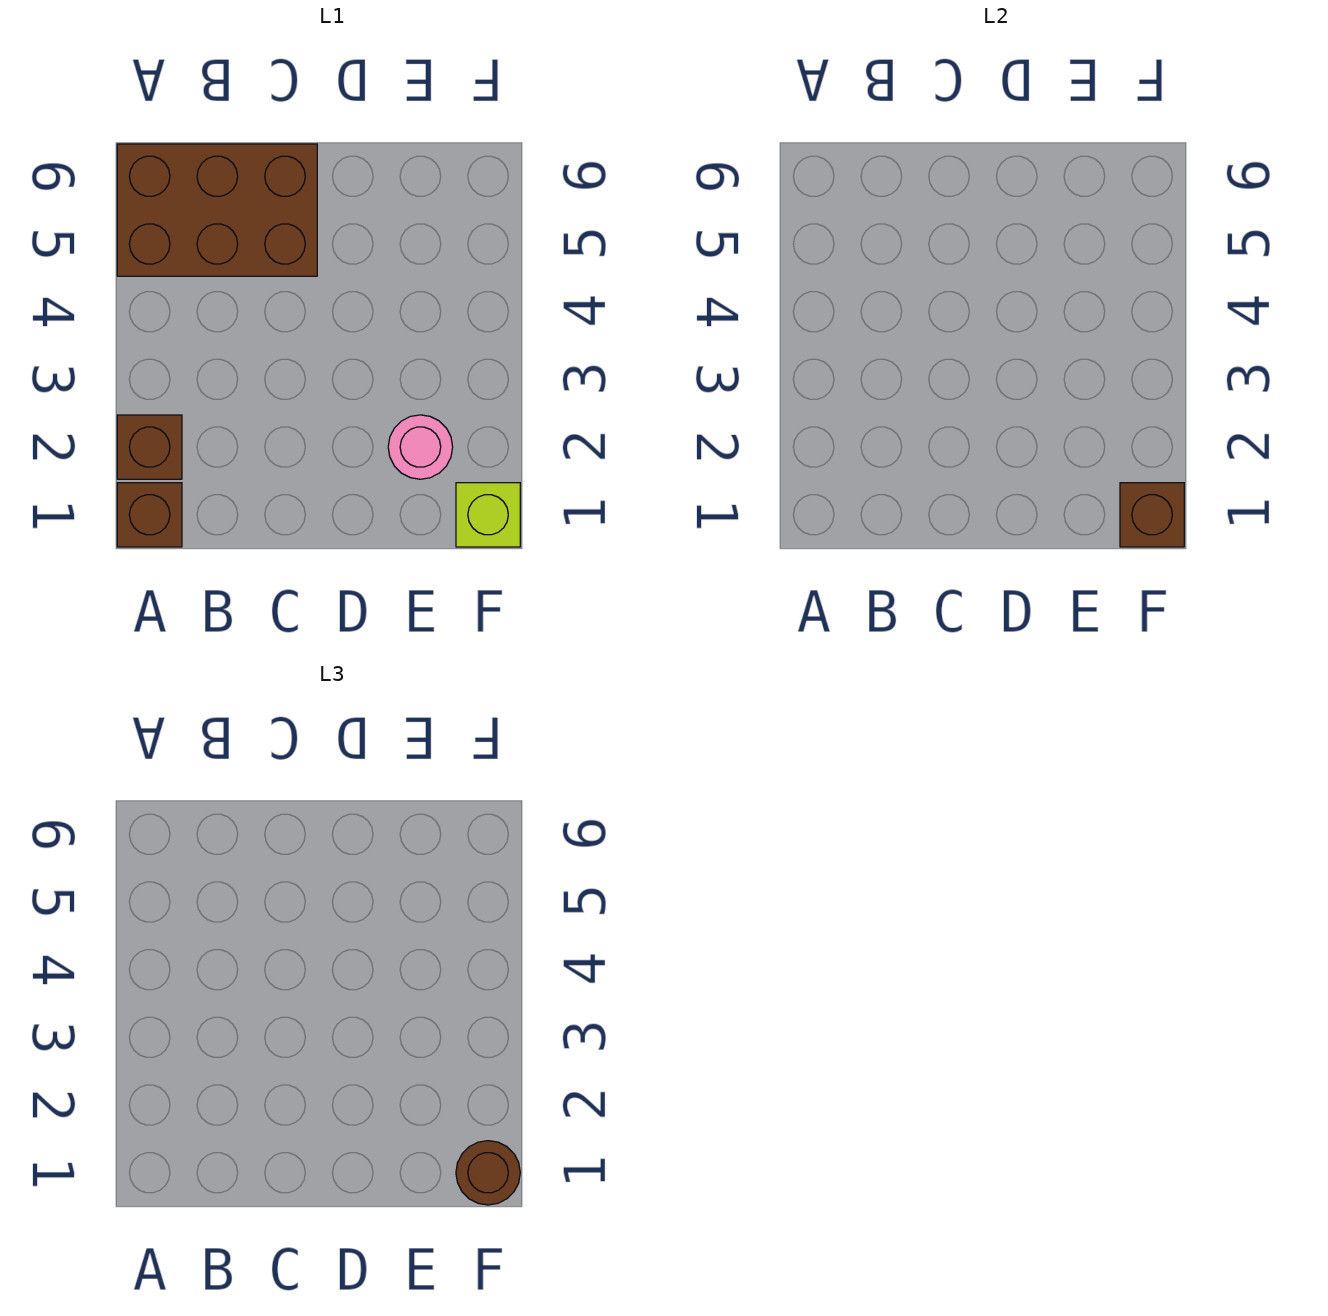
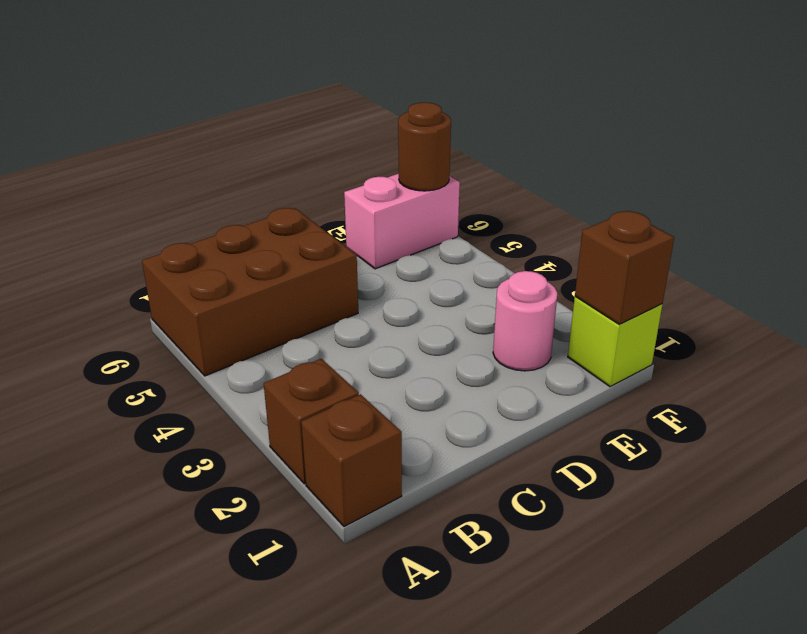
none -> pink brick E6:F6 level 1
brown round brick F1 level 3 -> brown round brick F6 level 2

